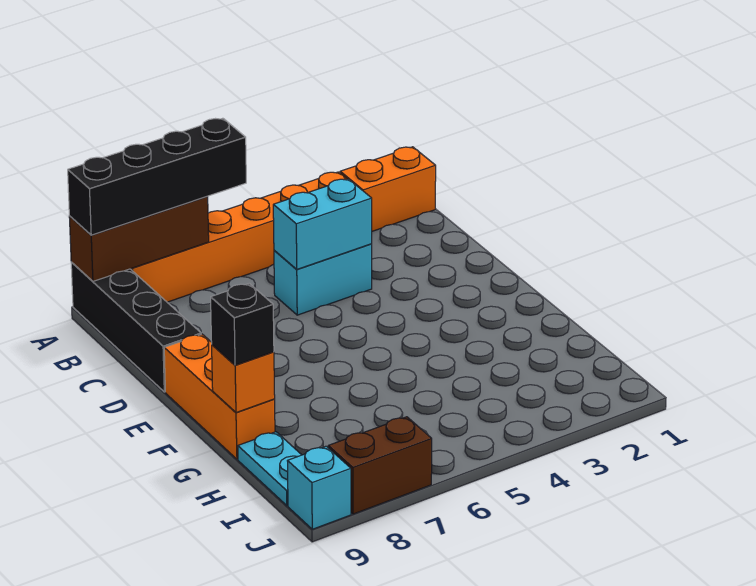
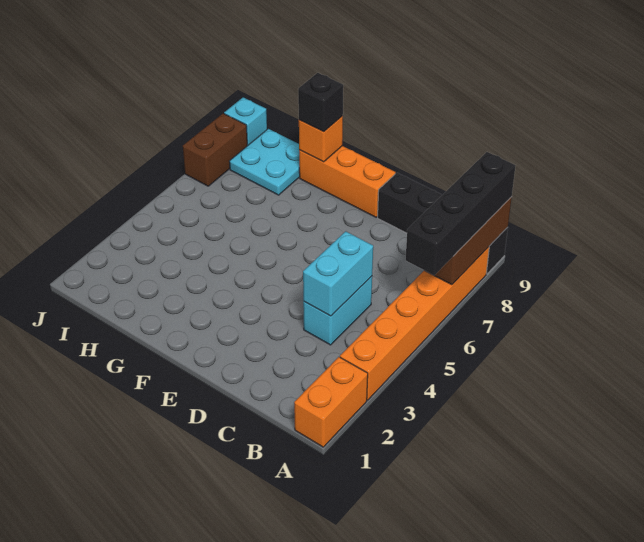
cyan plate H9:I9 level 1 -> cyan plate H8:I9 level 1

